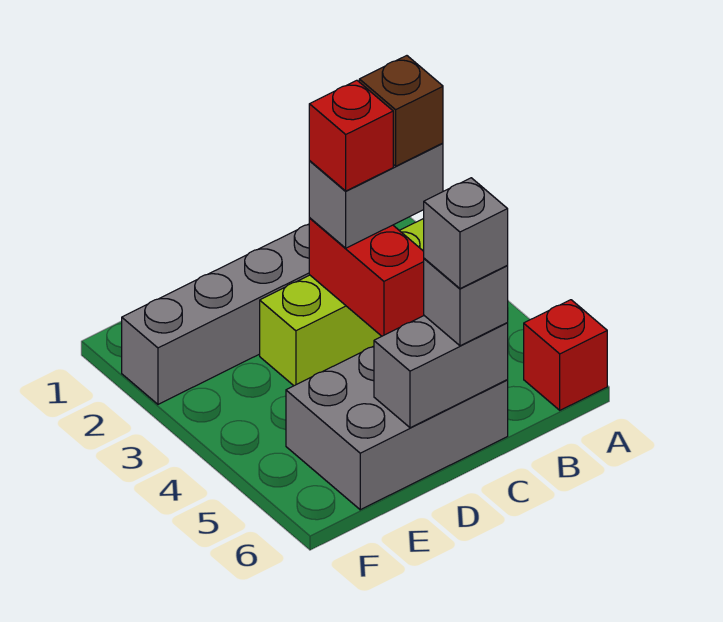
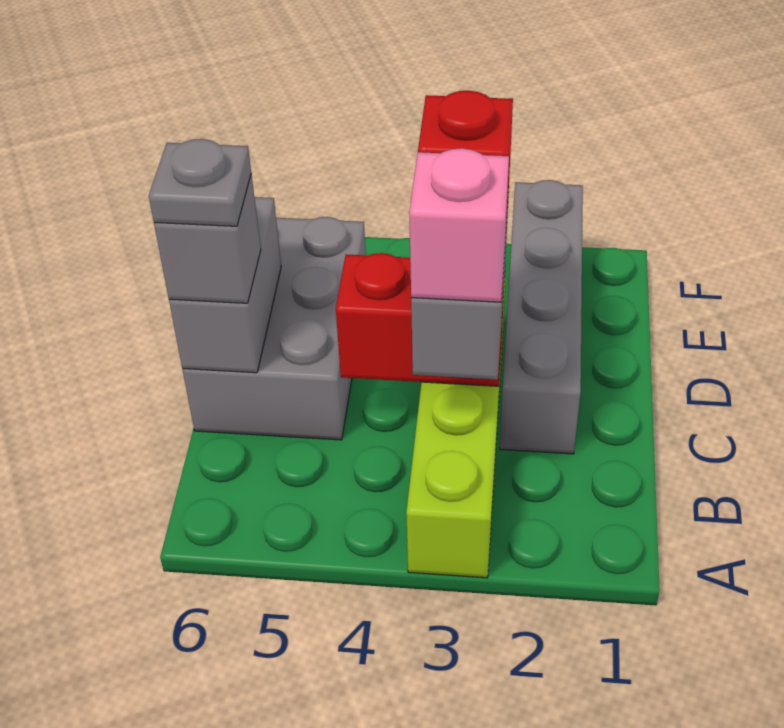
red brick A6 level 1 -> none
brown brick B3 level 4 -> pink brick B3 level 4
grey brick C6 level 4 -> grey plate C6 level 4

